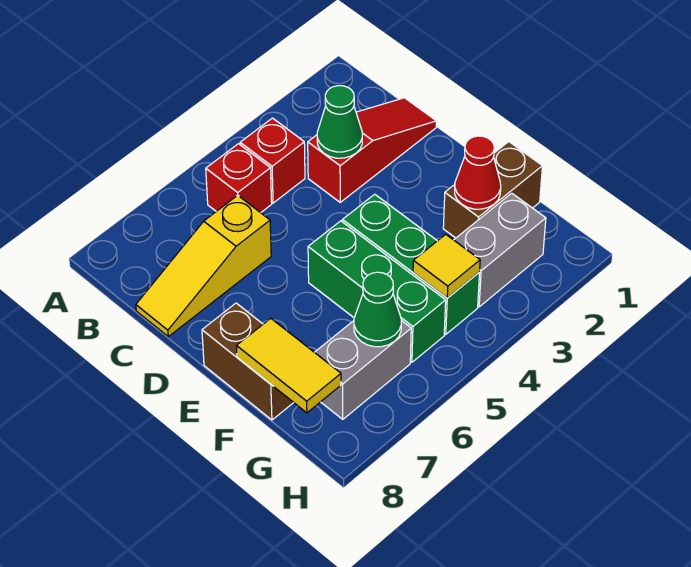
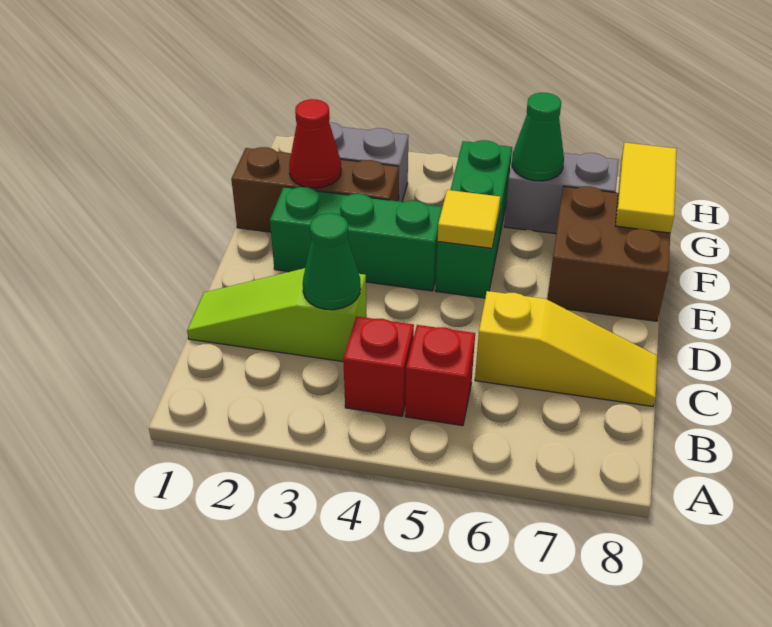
red slope C1:C3 level 1 top 3 -> lime slope C1:C3 level 1 top 3
green brick E4:G4 level 1 -> green brick E2:E4 level 1
brown brick E8:F8 level 1 -> brown brick E7:F8 level 1
brown brick F1:F2 level 1 -> brown brick F1:F3 level 1
yellow tile G4 level 2 -> yellow tile E5 level 2

